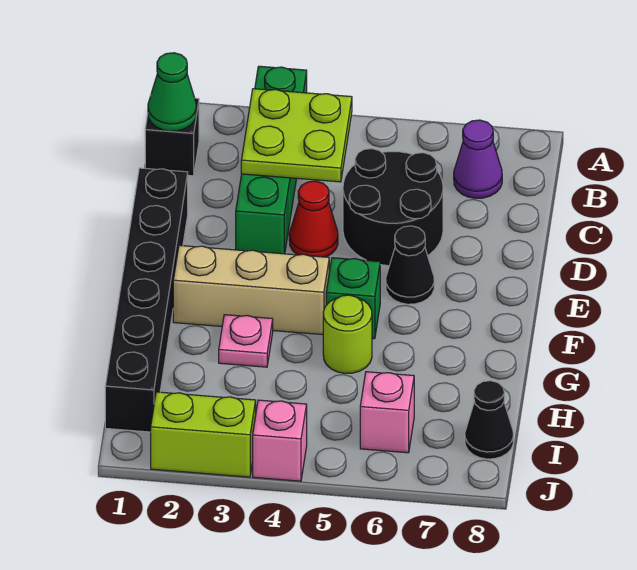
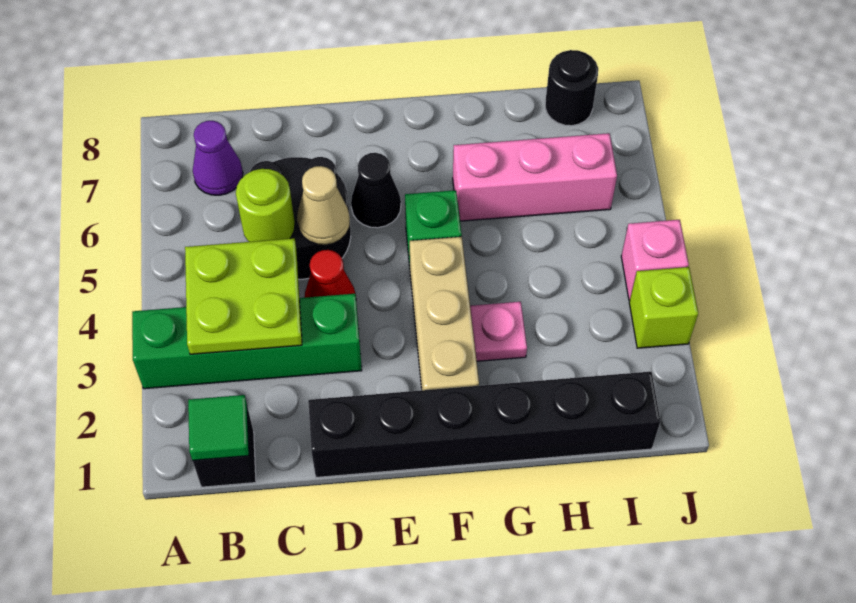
green cone B1 level 2 -> green tile B1 level 2
none -> tan cone D5 level 2
lime round brick G5 level 1 -> lime round brick C5 level 2
pink brick I6 level 1 -> pink brick G6:I6 level 1
black cone I8 level 1 -> black round brick I8 level 1
lime brick J2:J3 level 1 -> lime brick J3 level 1

